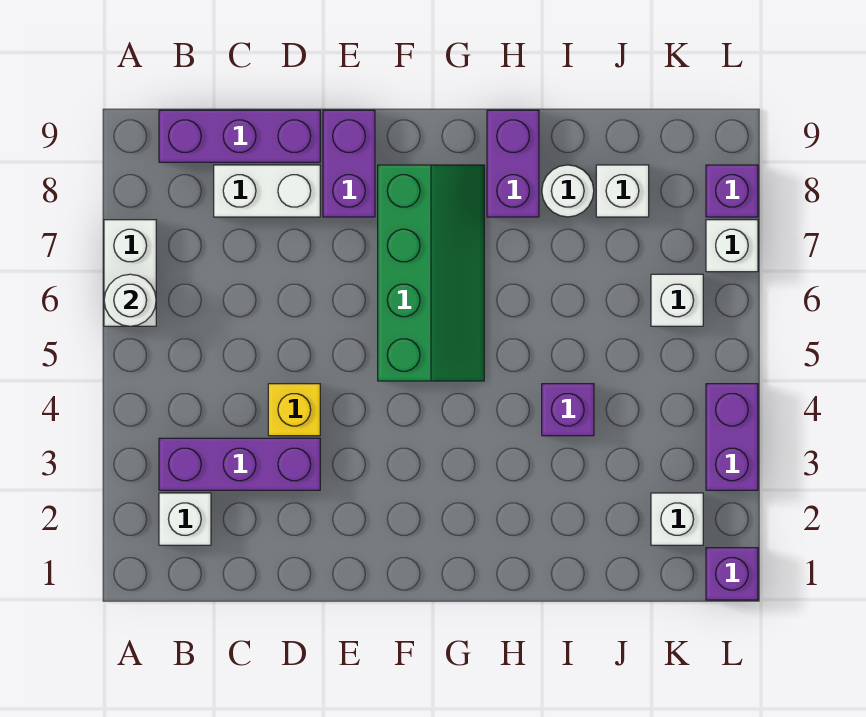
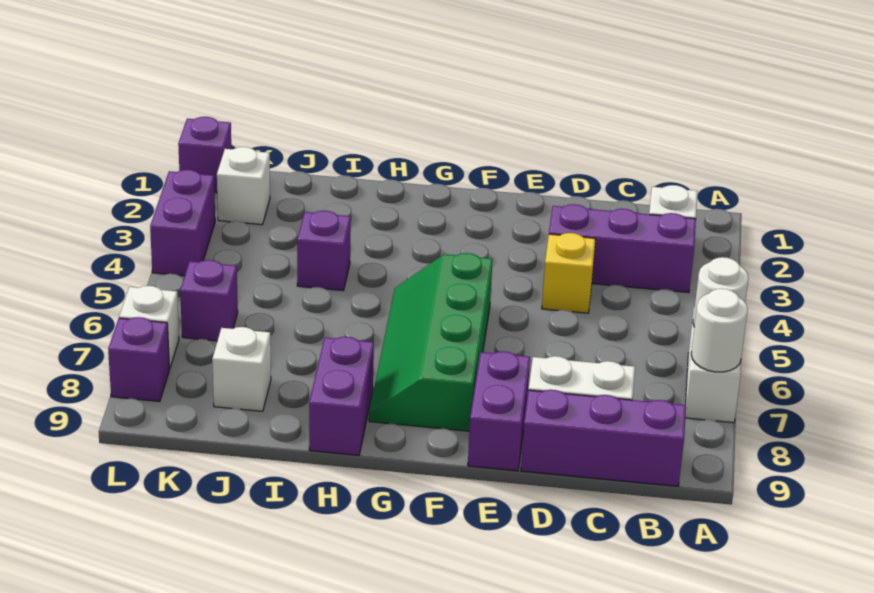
white round brick I8 level 1 -> white round brick A7 level 2
white brick K6 level 1 -> purple brick K6 level 1

